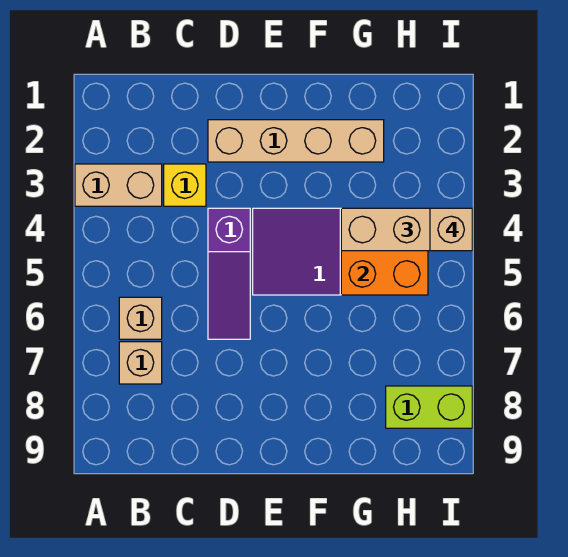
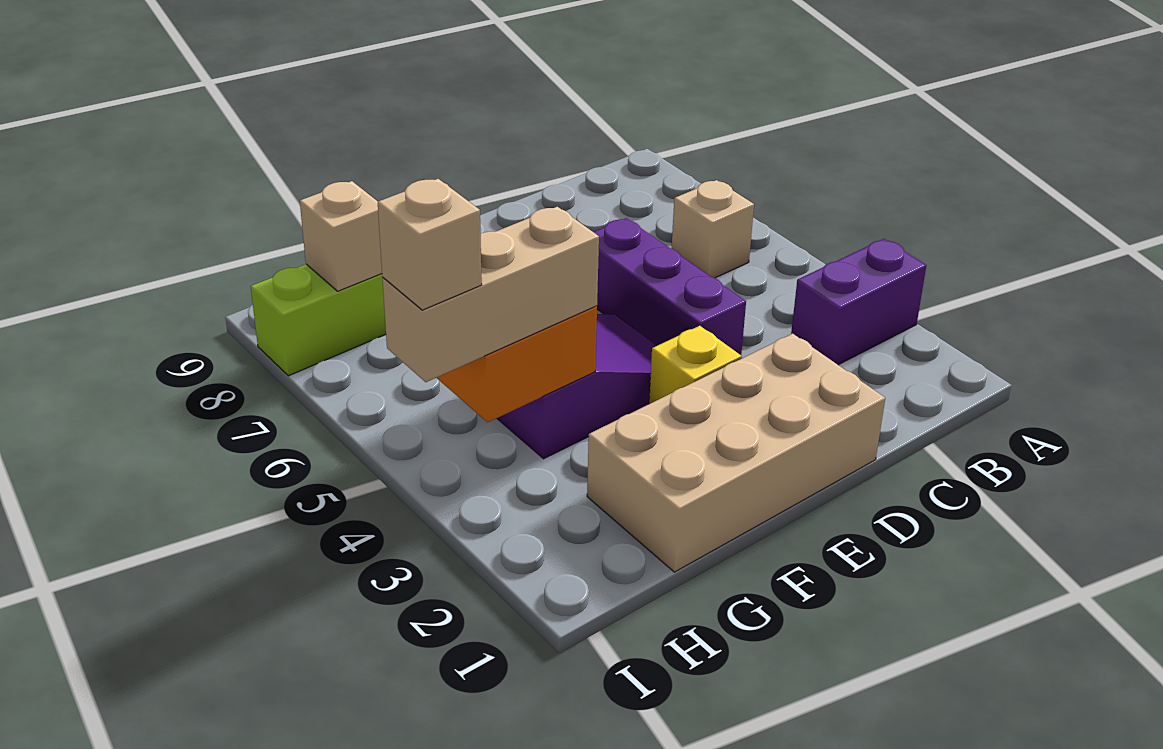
tan brick A3:B3 level 1 -> purple brick A3:B3 level 1
tan brick B7 level 1 -> tan brick H8 level 2
yellow brick C3 level 1 -> yellow brick E3 level 1
tan brick D2:G2 level 1 -> tan brick D1:G2 level 1
purple slope D4:D6 level 1 top 4 -> purple brick D4:D6 level 1

